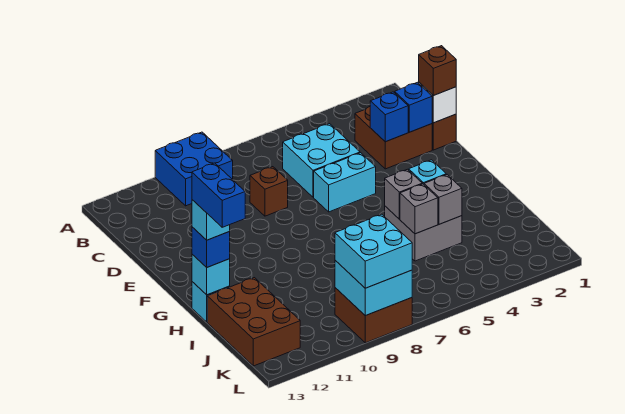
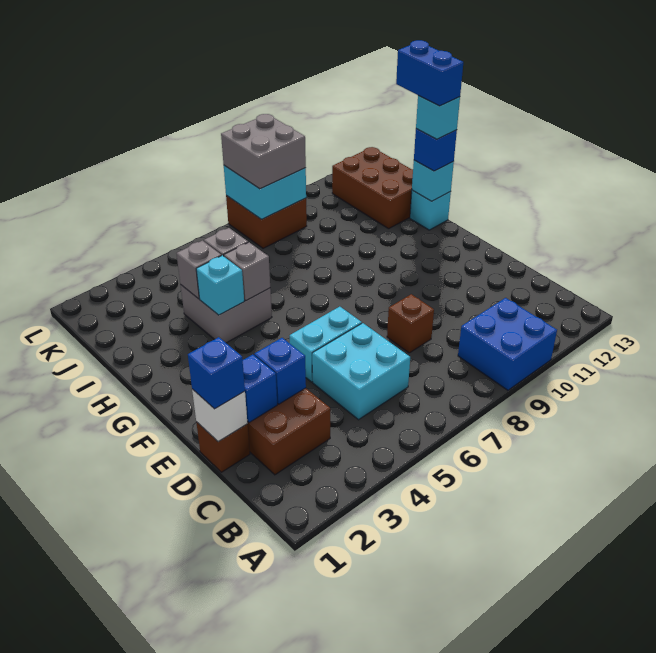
brown brick D1 level 3 -> blue brick D1 level 3
cyan brick K8:L9 level 3 -> grey brick K8:L9 level 3

